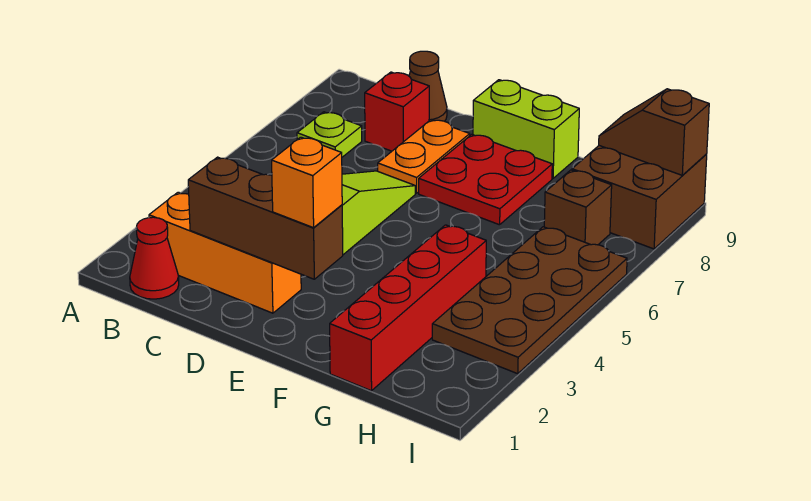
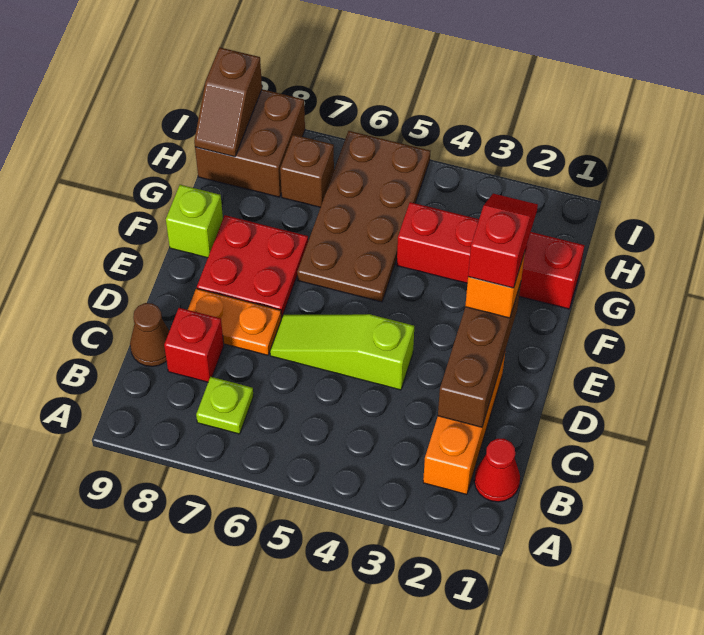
none -> red slope E2:F2 level 4 top E
lime brick E9:F9 level 1 -> lime brick F9 level 1
brown plate H3:I6 level 1 -> brown plate F5:I6 level 1

